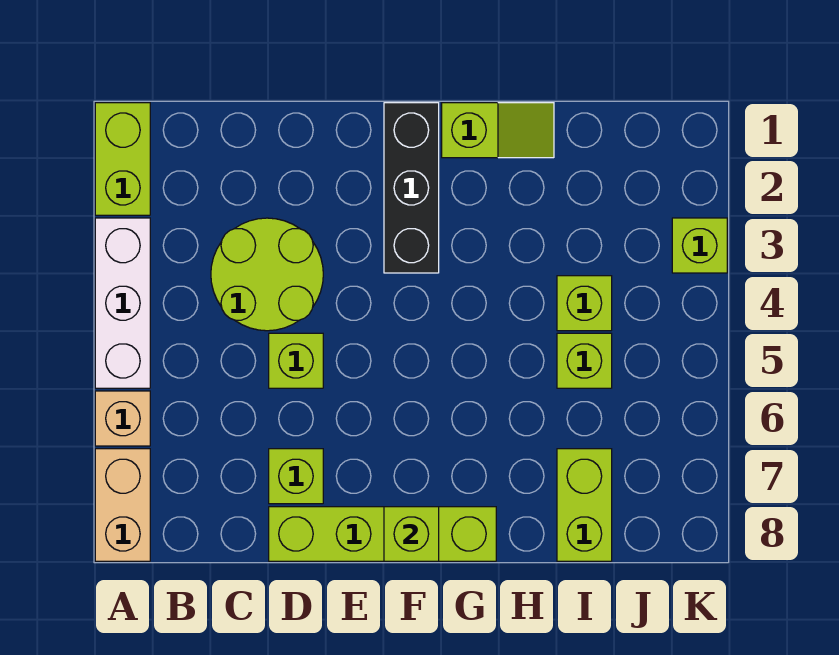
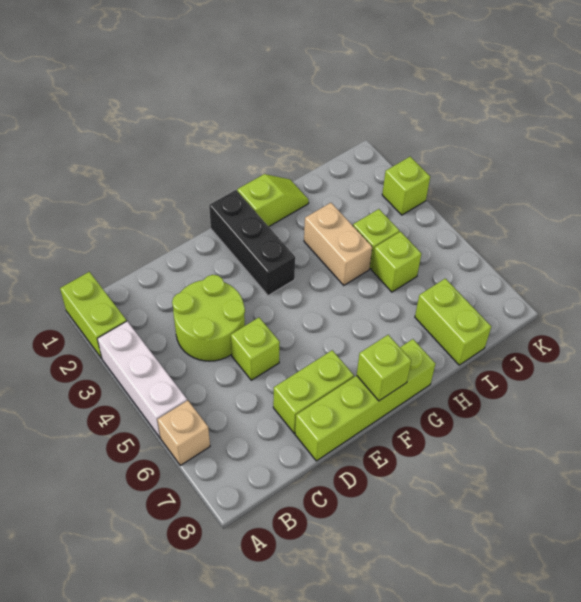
tan brick A7:A8 level 1 -> tan brick H3:H4 level 1
lime brick D7 level 1 -> lime brick D7:E7 level 1

